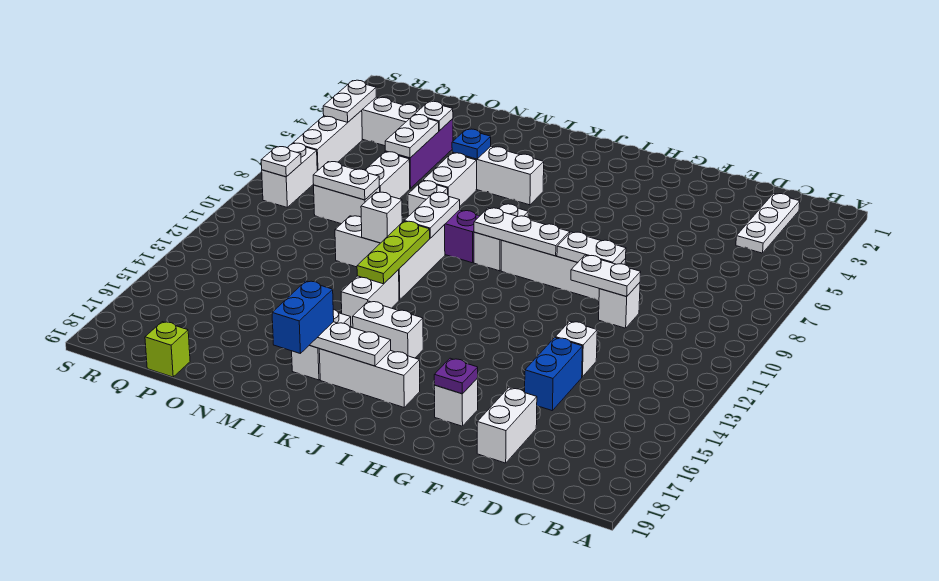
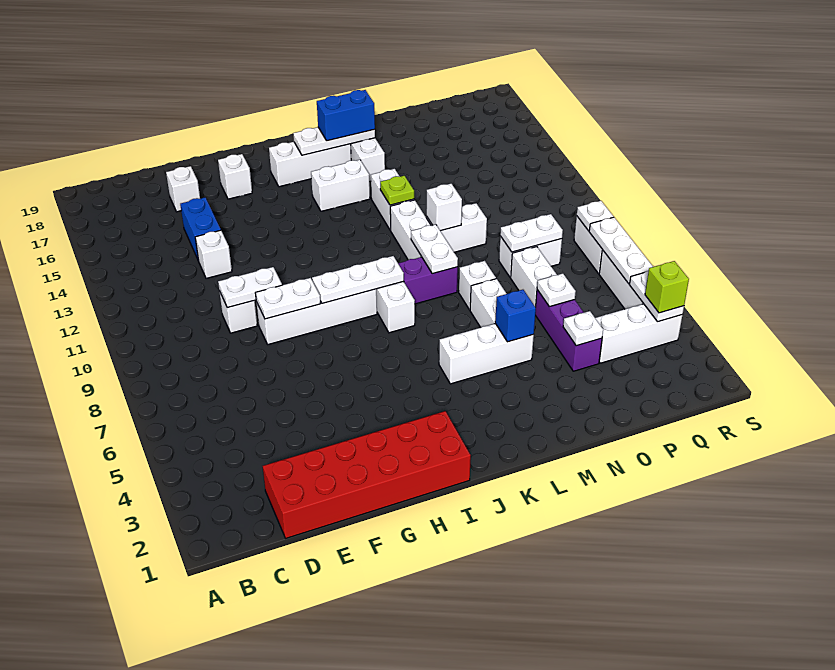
white plate C2:C4 level 1 -> white plate R6:R8 level 2
none -> red brick D1:I2 level 1
white brick E17:E18 level 1 -> white brick E17 level 1
purple plate G17 level 2 -> none
lime plate L11:L13 level 2 -> lime plate L13 level 2
blue brick L17:L18 level 3 -> blue brick K17:L17 level 3
blue plate M5 level 2 -> blue brick M5 level 2
white plate O5:O6 level 2 -> white plate O6 level 2
lime brick P19 level 1 -> lime brick R4 level 3

